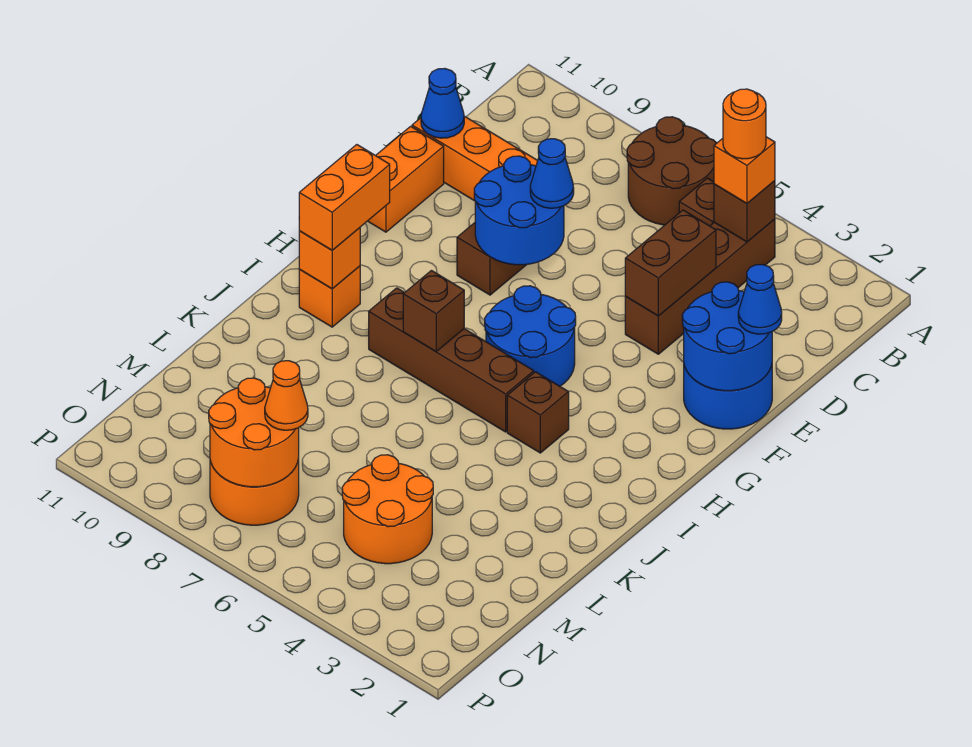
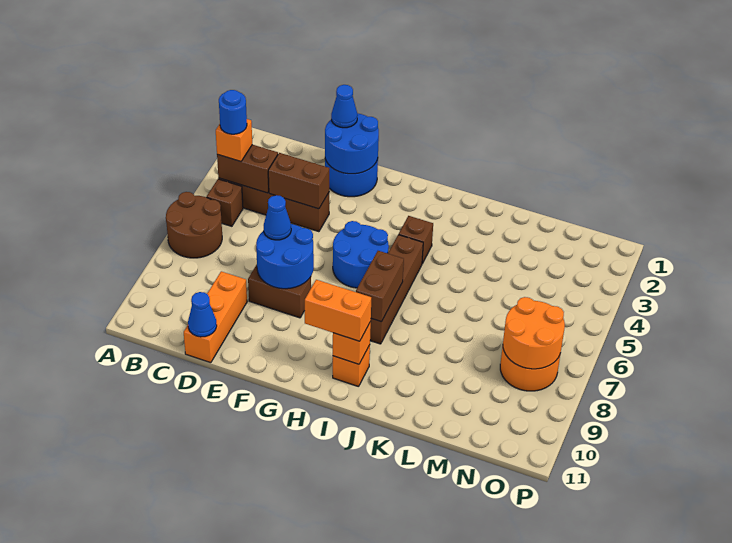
brown brick B4 level 2 -> brown brick B4:C4 level 2
orange round brick B4 level 4 -> blue round brick B4 level 4
orange brick E11:F11 level 1 -> none
brown brick I7 level 2 -> brown brick I7:I8 level 2
orange round brick M4:N5 level 1 -> none
orange cone N7 level 3 -> none

